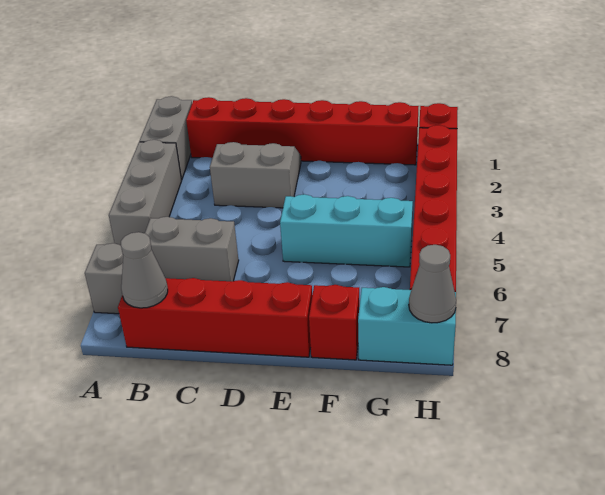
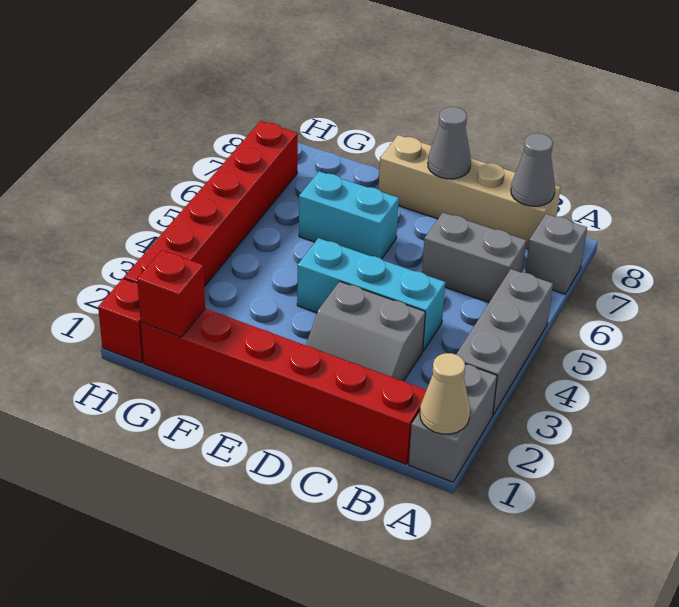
none -> tan cone A1 level 2
red brick B8:E8 level 1 -> tan brick B8:E8 level 1
cyan brick E5:G5 level 1 -> cyan brick C4:E4 level 1
red brick F8 level 1 -> red brick G1 level 2
cyan brick G8:H8 level 1 -> cyan brick E6:F6 level 1
grey cone H8 level 2 -> grey cone D8 level 2

